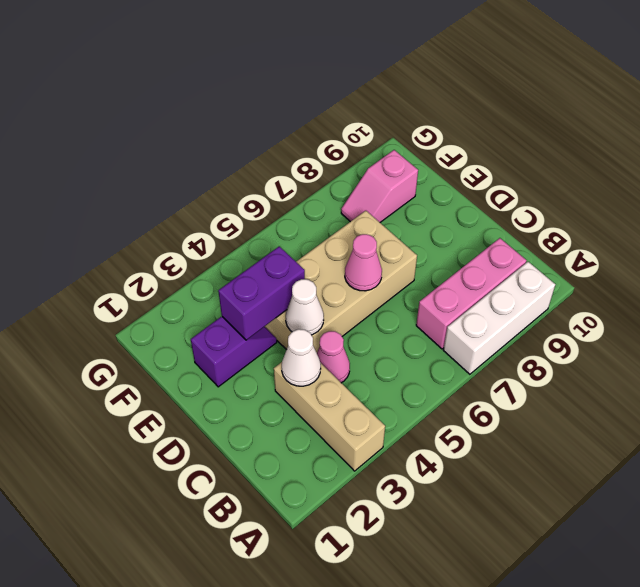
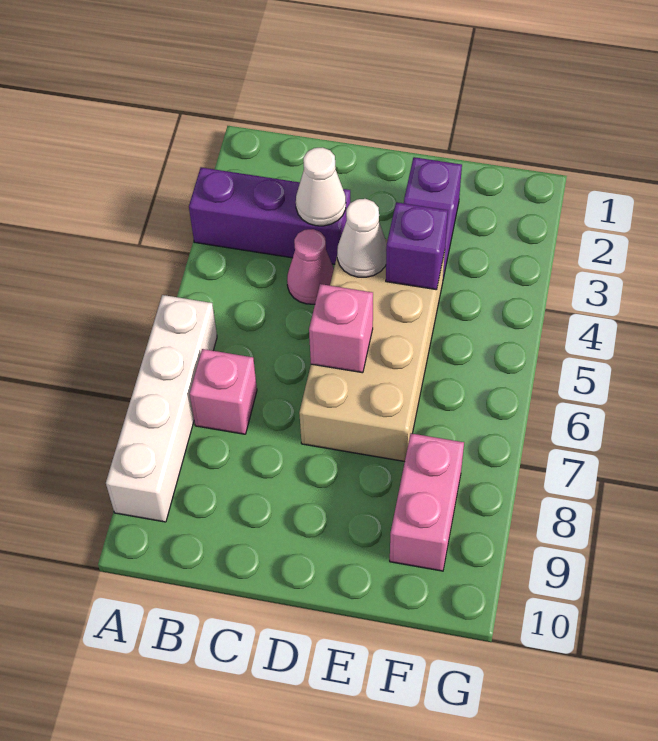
tan brick A3:C3 level 1 -> purple brick A3:C3 level 1
white brick A7:A9 level 1 -> white brick A6:A9 level 1
pink brick B7:B9 level 1 -> pink brick B7 level 1
pink cone D6 level 2 -> pink brick D6 level 2
purple brick E3:E4 level 2 -> purple brick E4 level 2
pink slope F8:F9 level 1 top 9 -> pink brick F8:F9 level 1

